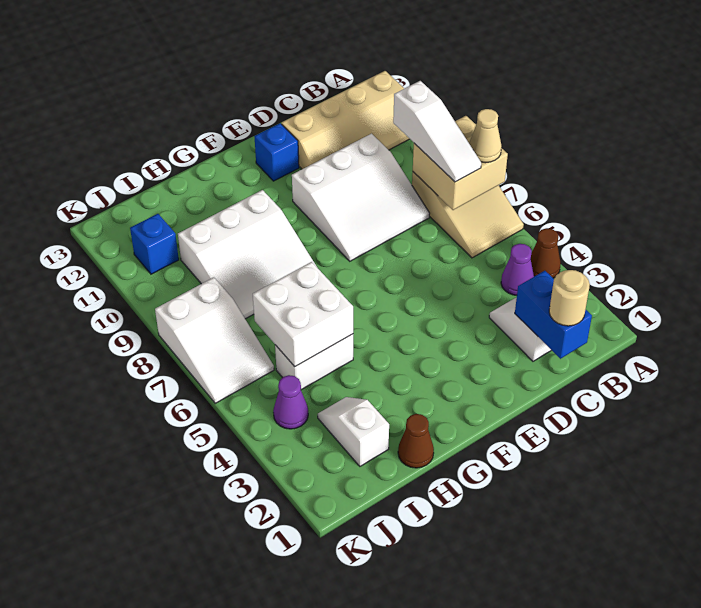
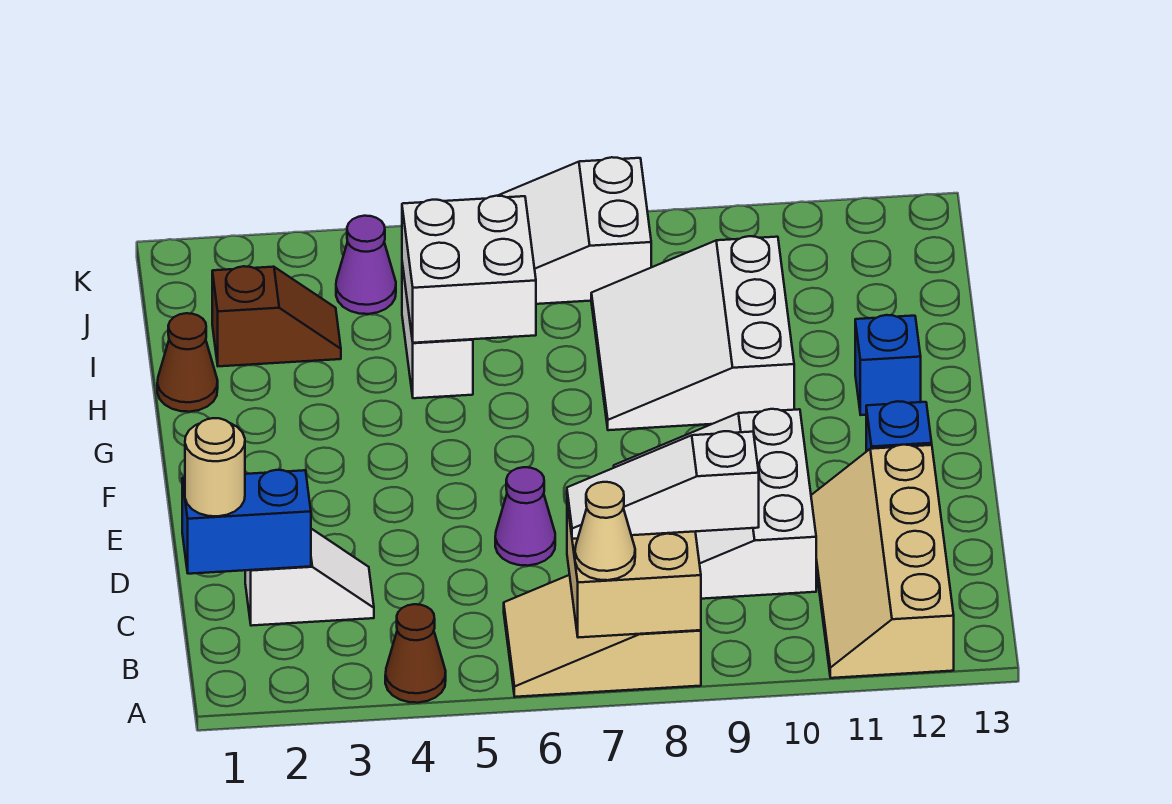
purple cone B4 level 1 -> purple cone D6 level 1
white slope I2:I3 level 1 top 2 -> brown slope I2:I3 level 1 top 2
blue brick J11 level 1 -> blue brick G12 level 1

